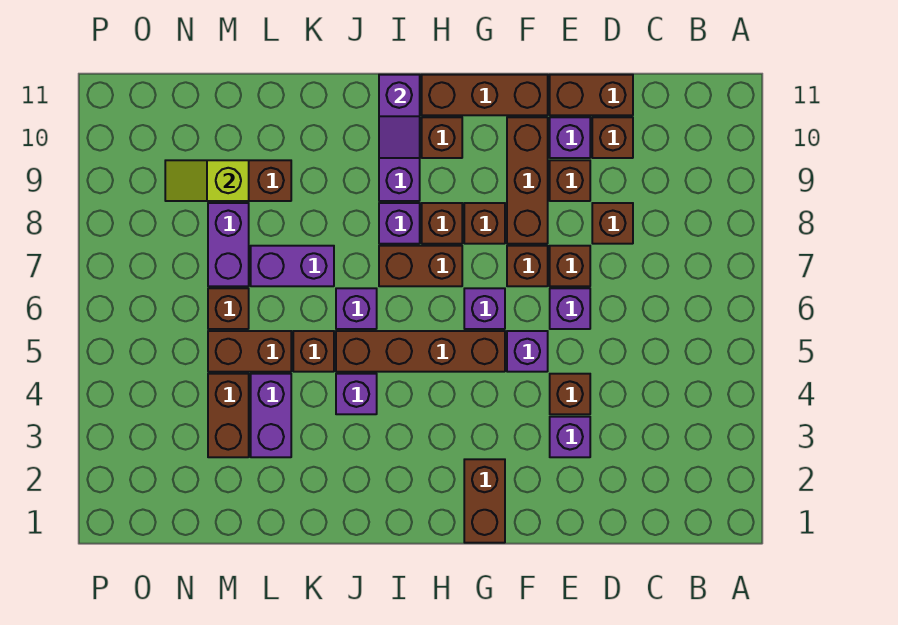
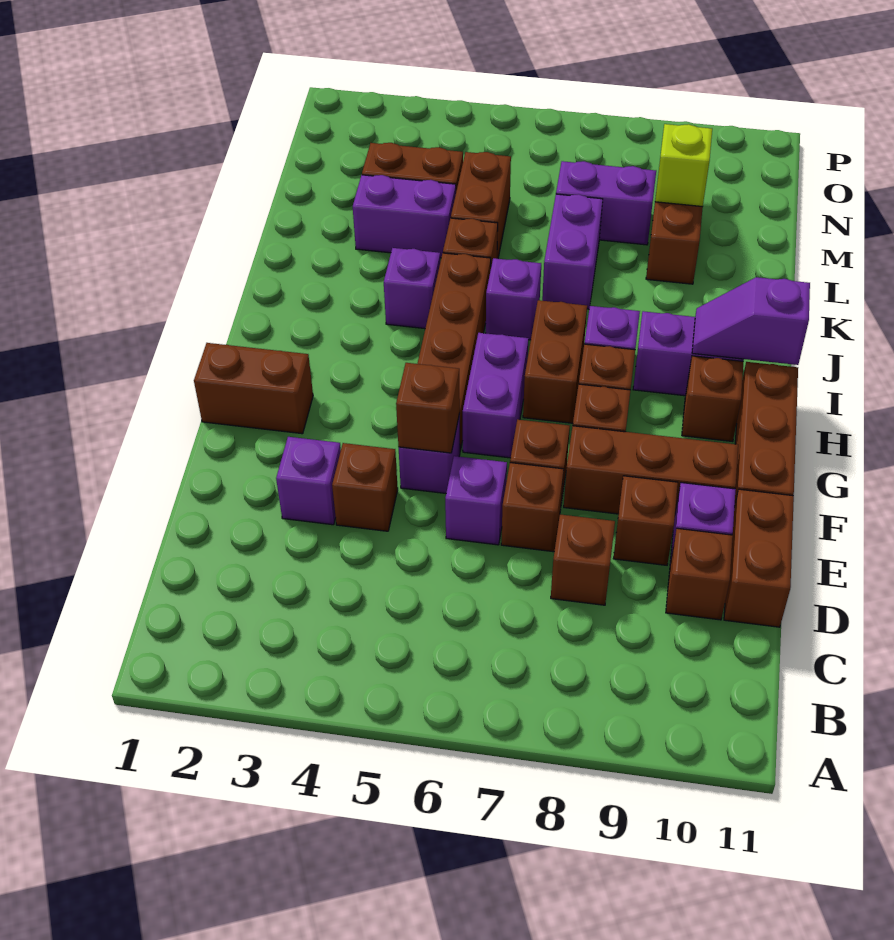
purple brick G6 level 1 -> purple brick G6:H6 level 1
brown brick M6 level 1 -> brown brick F5 level 2

